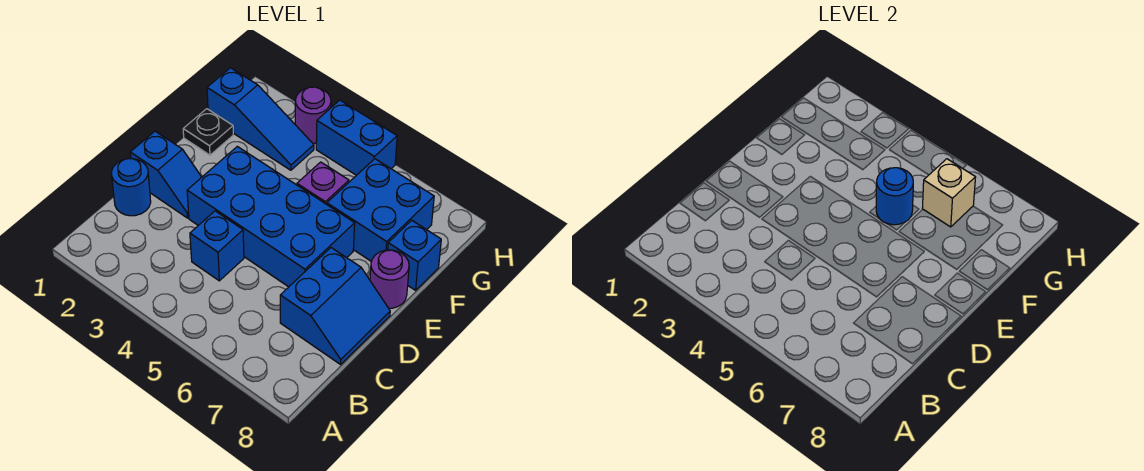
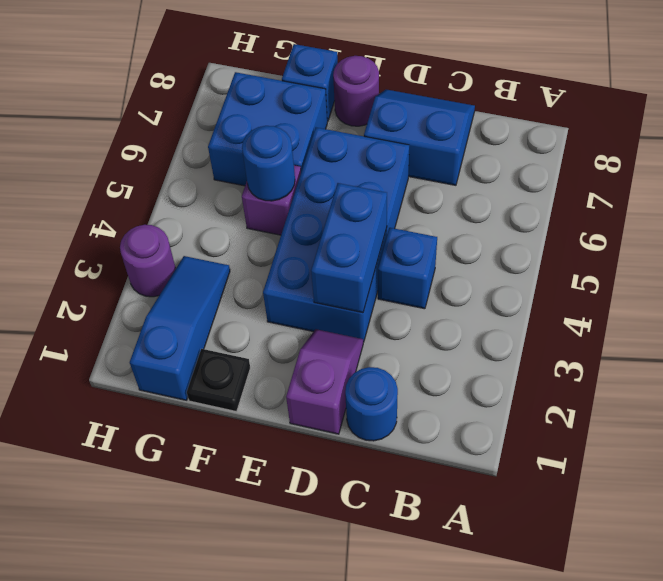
blue slope D1:D2 level 1 top 1 -> purple slope D1:D2 level 1 top 1
tan brick G6 level 2 -> none
blue brick H4:H5 level 1 -> blue brick D3:D4 level 2

